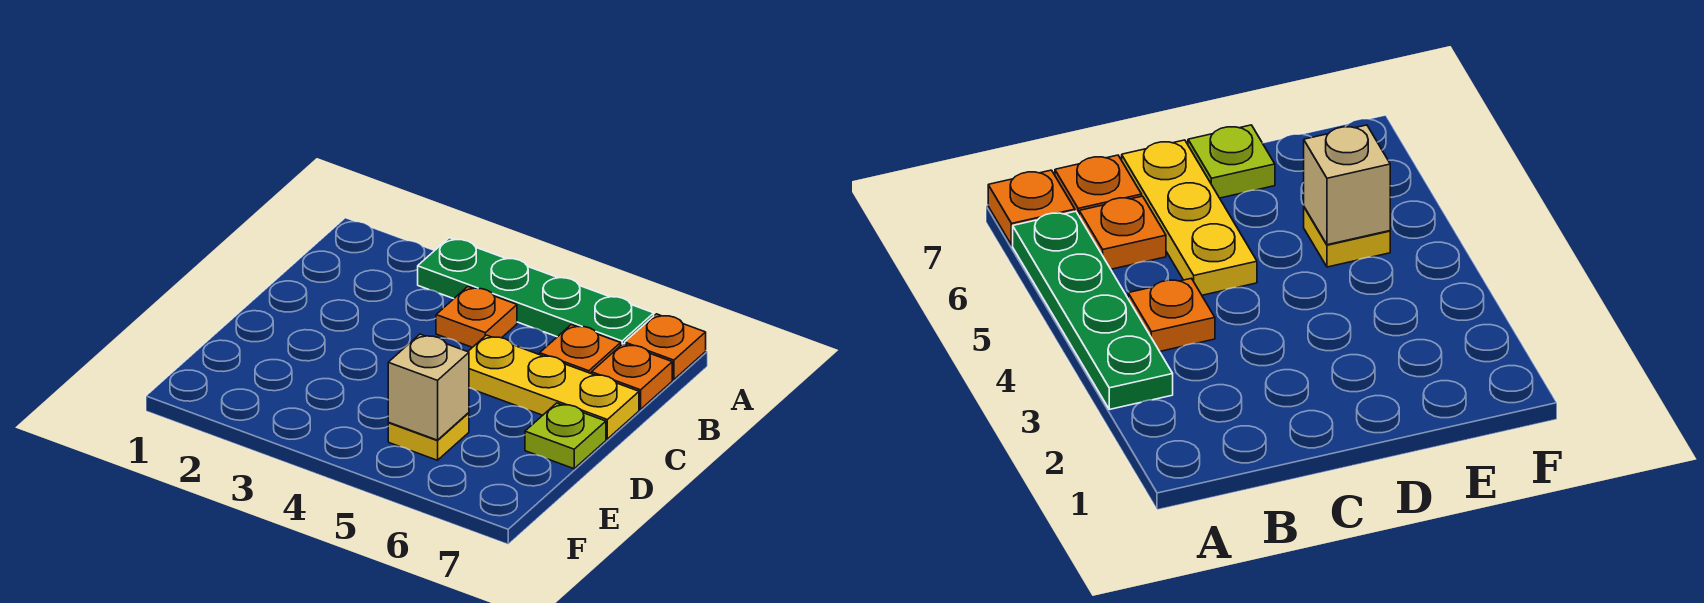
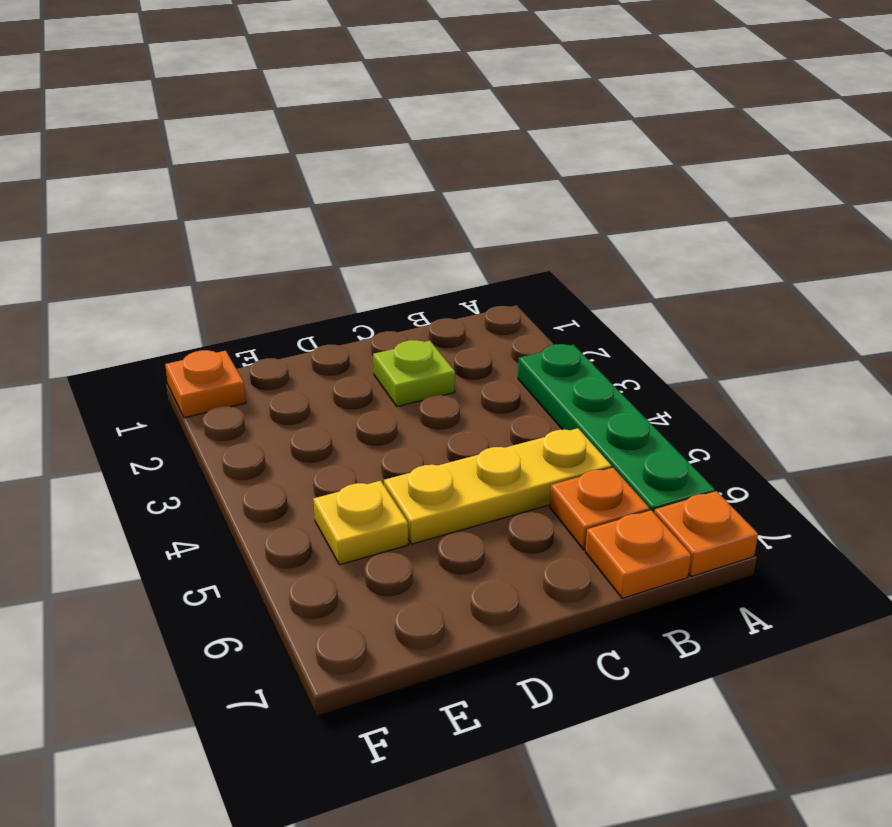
orange plate B4 level 1 -> orange plate F1 level 1
yellow plate C5:C7 level 1 -> yellow plate B5:D5 level 1
lime plate D7 level 1 -> lime plate C2 level 1
tan brick E5 level 2 -> none

